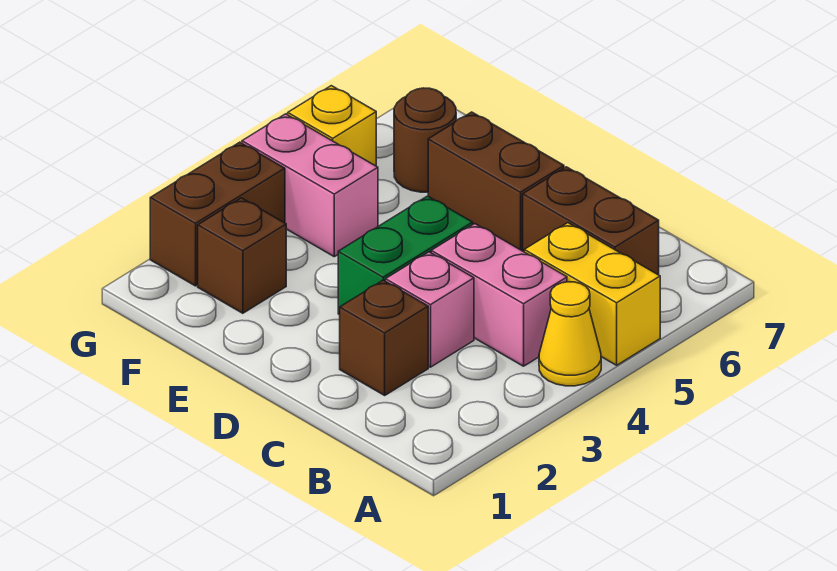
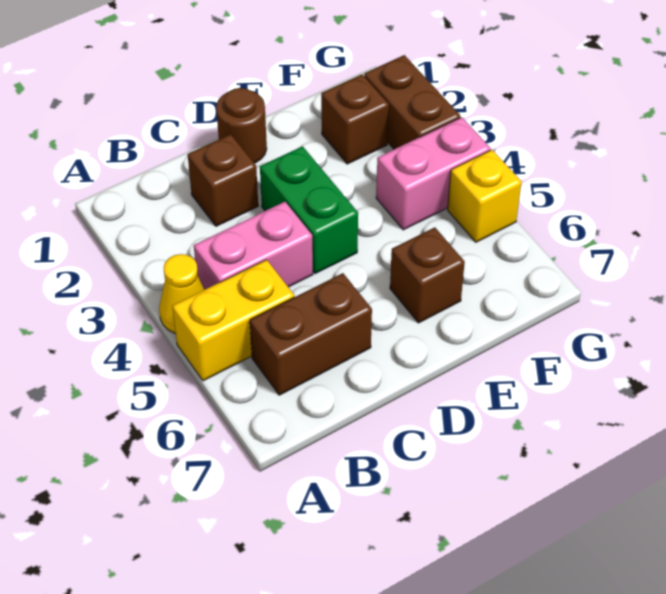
pink brick C3 level 1 -> none
brown brick D6:E6 level 1 -> brown brick E6 level 1
brown round brick F6 level 1 -> brown round brick D1 level 1

